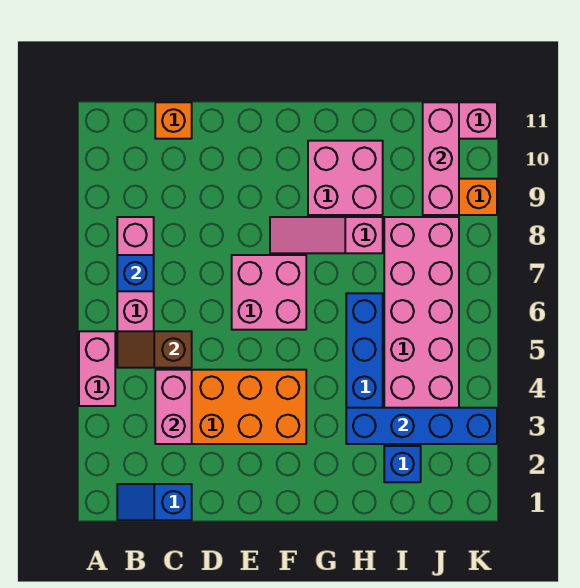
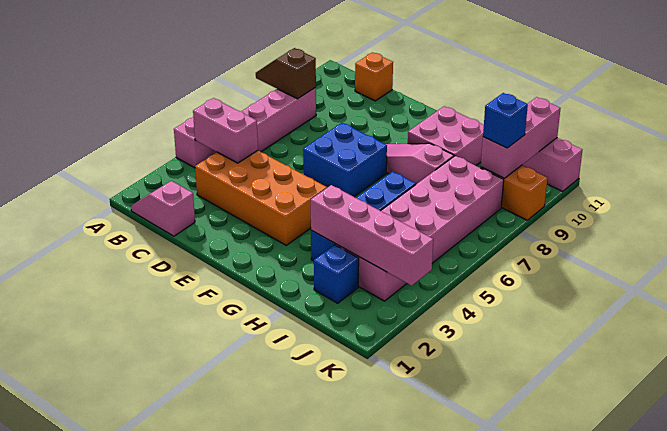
blue slope B1:C1 level 1 top C -> pink slope B1:C1 level 1 top C
brown slope B5:C5 level 2 top C -> brown slope A8:B8 level 2 top B
blue brick B7 level 2 -> blue brick J9 level 3
pink brick C3:C4 level 2 -> pink brick B4:C4 level 2
pink brick E6:F7 level 1 -> blue brick E6:F7 level 1
blue brick H3:K3 level 2 -> pink brick H3:K3 level 2

